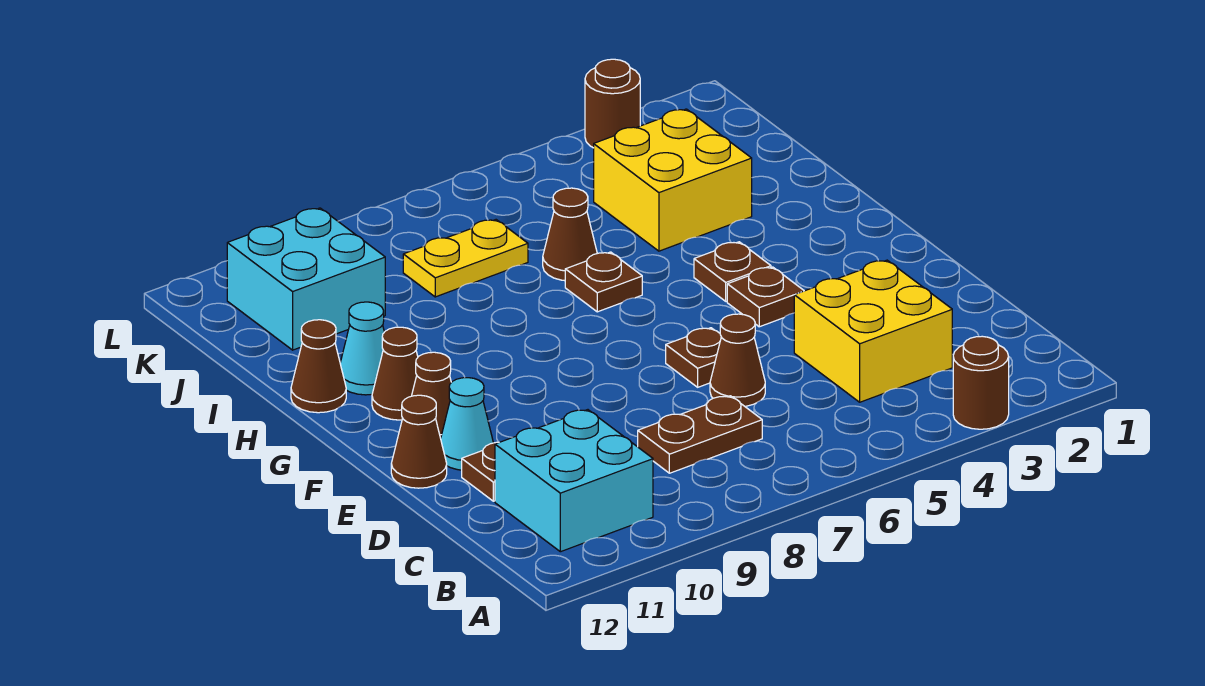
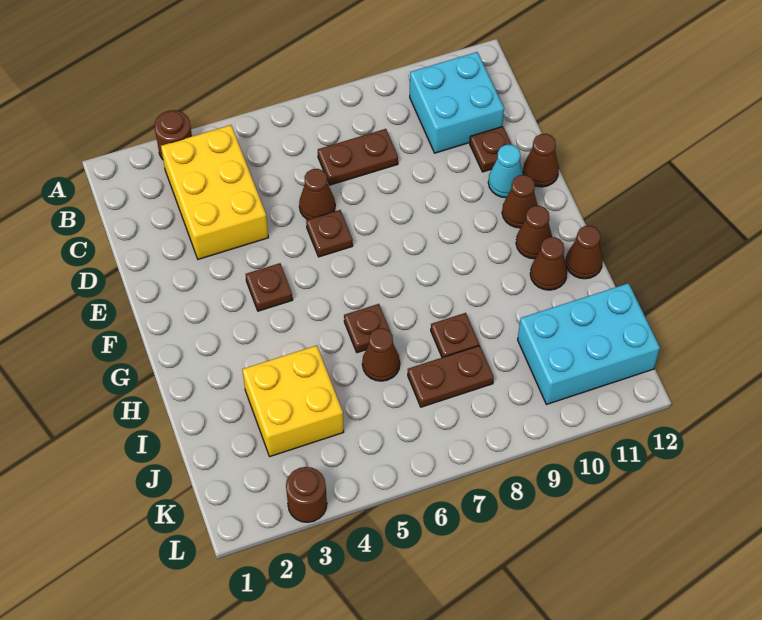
yellow brick C3:D4 level 1 -> yellow brick B3:D4 level 1
brown plate G4 level 1 -> brown plate I8 level 1
cyan cone H11 level 1 -> brown cone H11 level 1
yellow plate J7:J8 level 1 -> brown plate J7:J8 level 1
cyan brick J10:K11 level 1 -> cyan brick J10:K12 level 1

